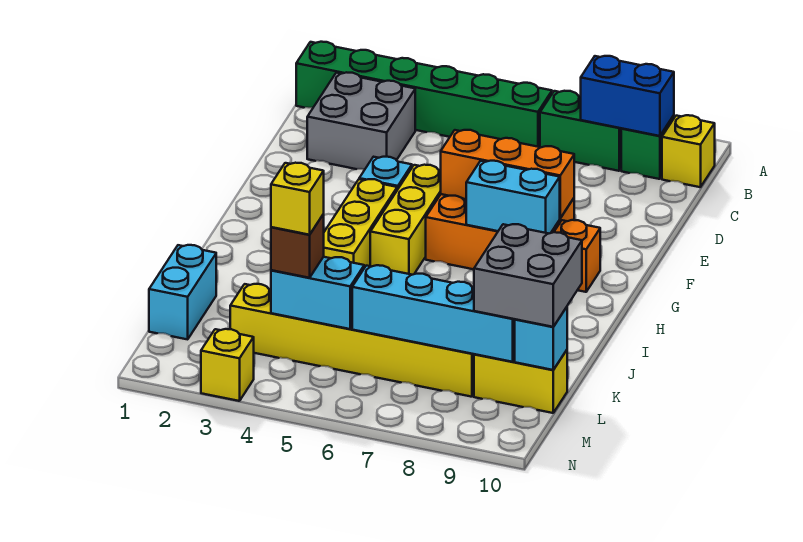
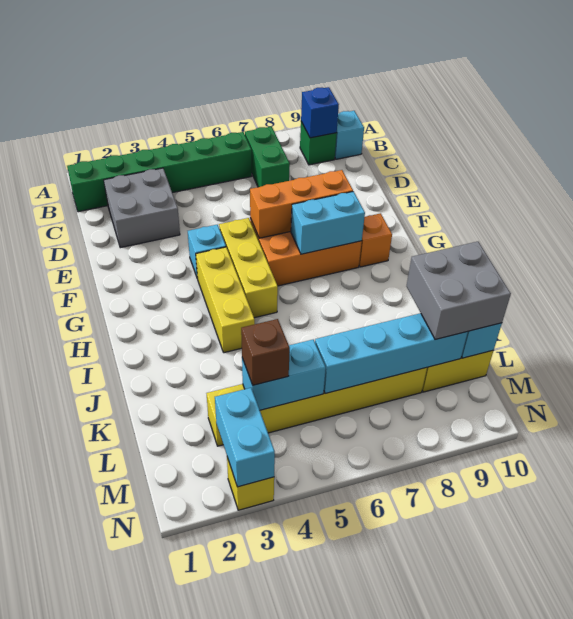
green brick B7:B8 level 1 -> green brick B7:C7 level 1
blue brick B8:B9 level 2 -> blue brick B9 level 2
yellow brick B10 level 1 -> cyan brick B10 level 1
cyan brick K1:L1 level 1 -> cyan brick M3:N3 level 2
yellow brick L4 level 4 -> none

